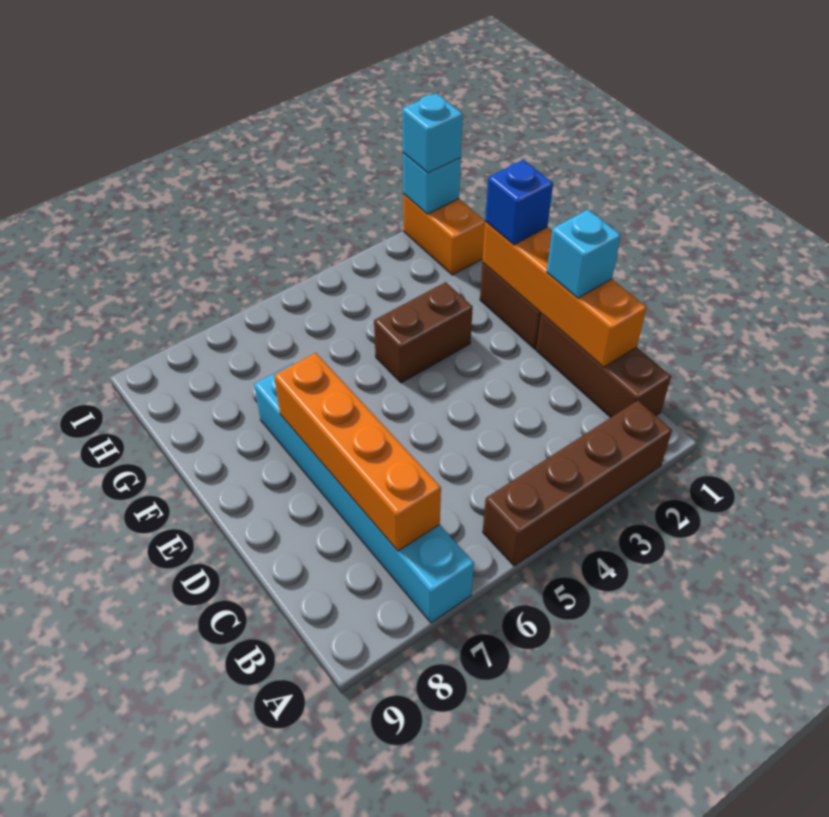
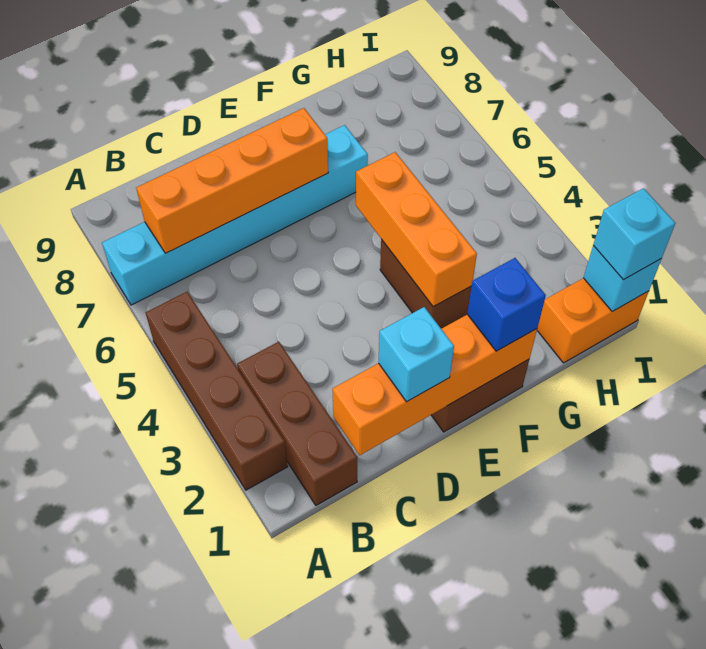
brown brick B1:D1 level 1 -> brown brick B1:B3 level 1
none -> orange brick F3:F5 level 2

